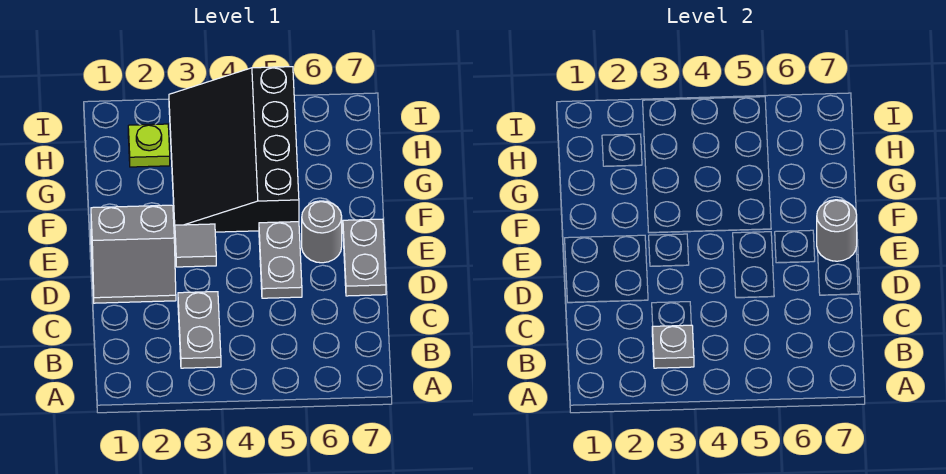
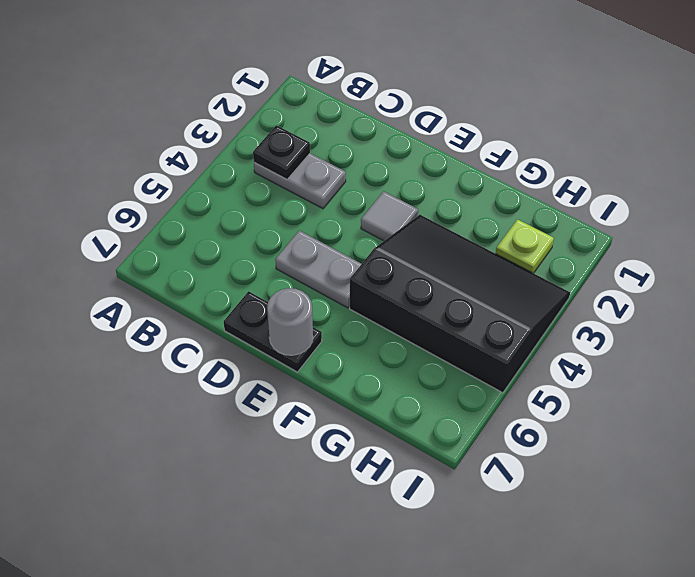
grey plate B3 level 2 -> black plate B3 level 2
grey slope D1:E2 level 1 top E -> none
grey plate D7:E7 level 1 -> black plate D7:E7 level 1
grey round brick E6 level 1 -> none

